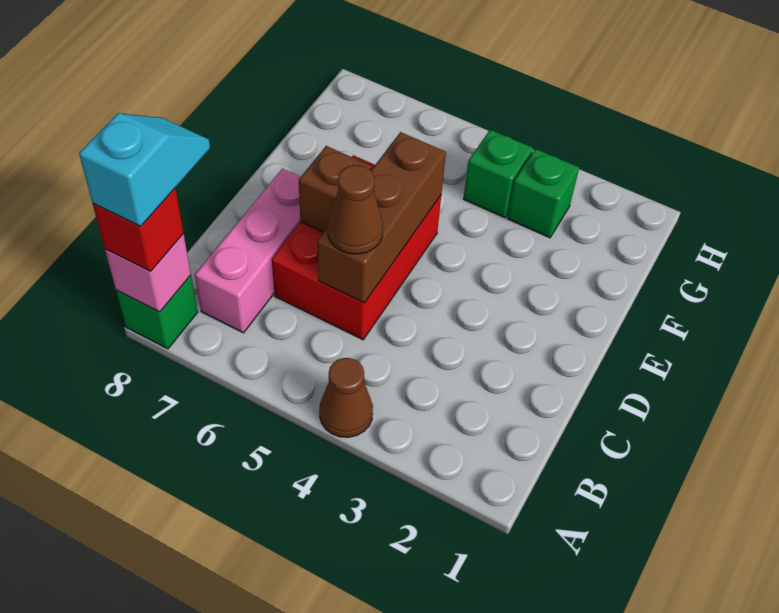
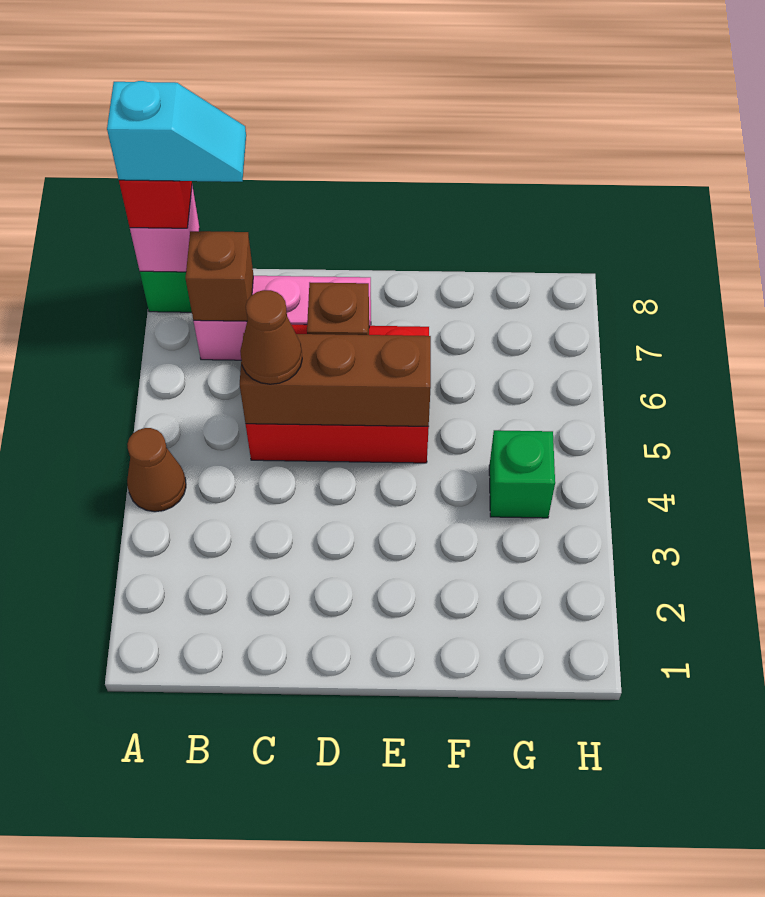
none -> brown brick B7 level 2
green brick G3 level 1 -> none

